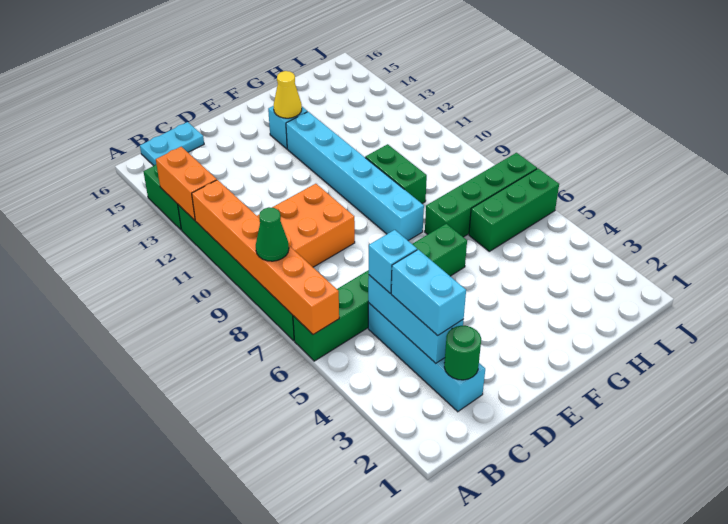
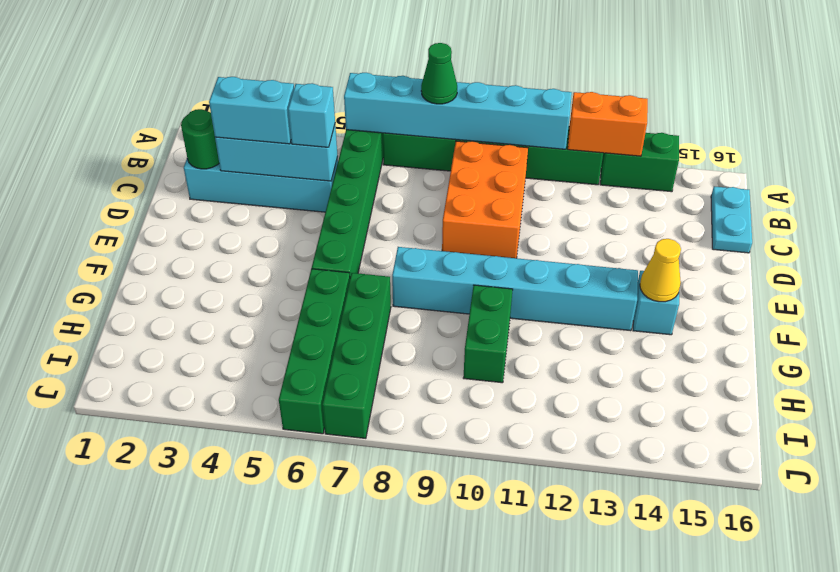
orange brick A6:A11 level 2 -> cyan brick A6:A11 level 2
green brick G9:G10 level 1 -> green brick G10:H10 level 1
green brick H6:J6 level 1 -> green brick G6:J6 level 1

